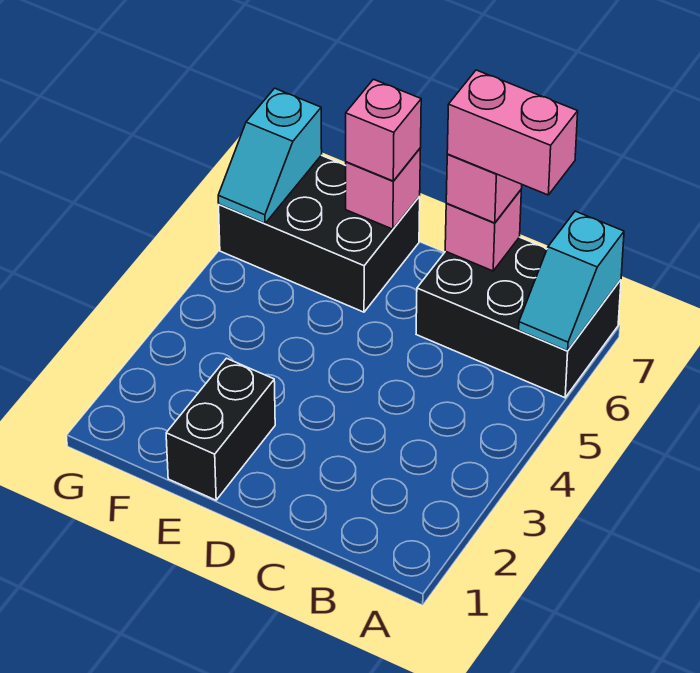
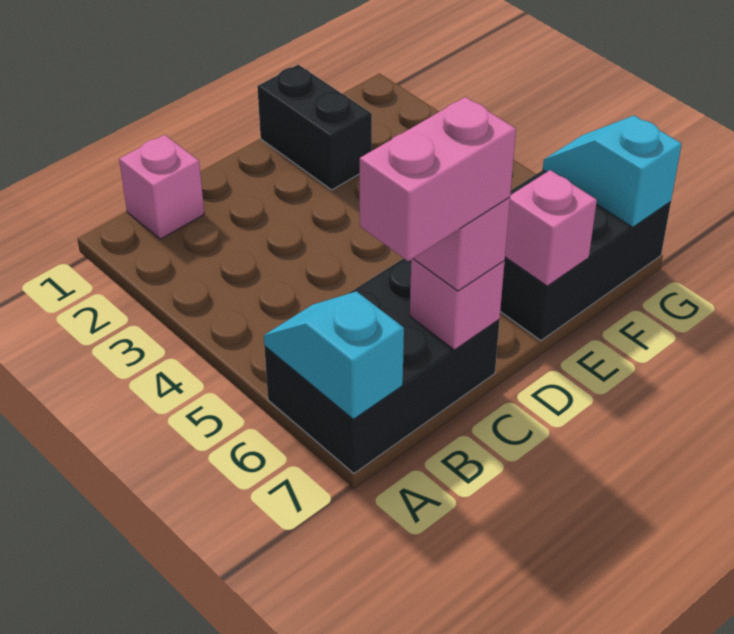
pink brick E7 level 3 -> pink brick B1 level 1

